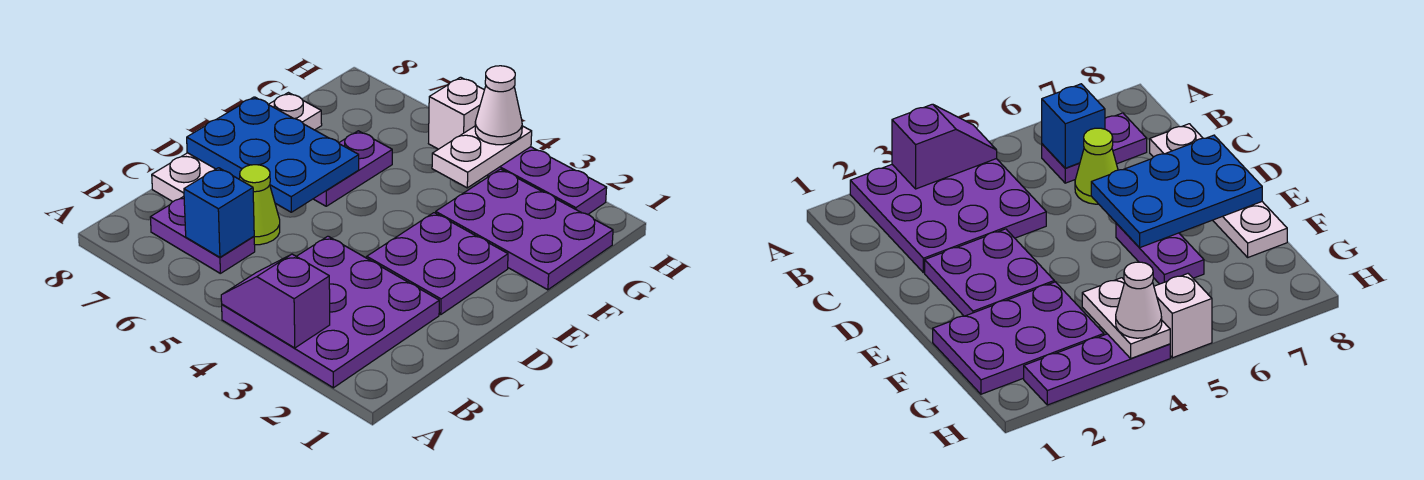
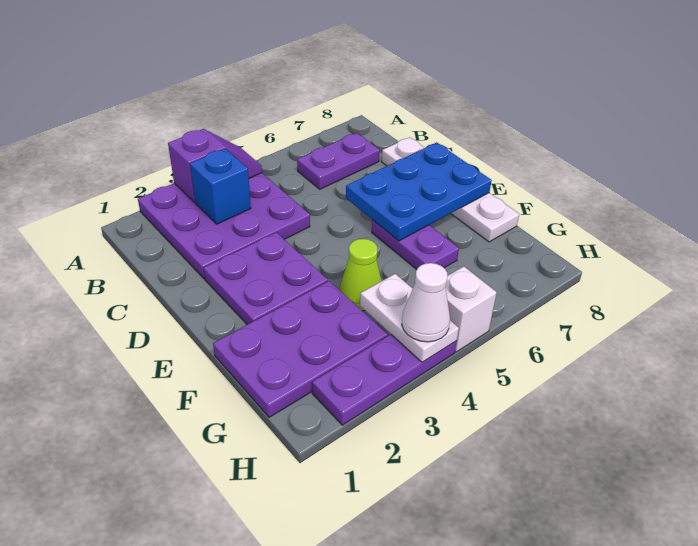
blue brick B6 level 2 -> blue brick B3 level 2
lime cone C6 level 1 -> lime cone F4 level 1

